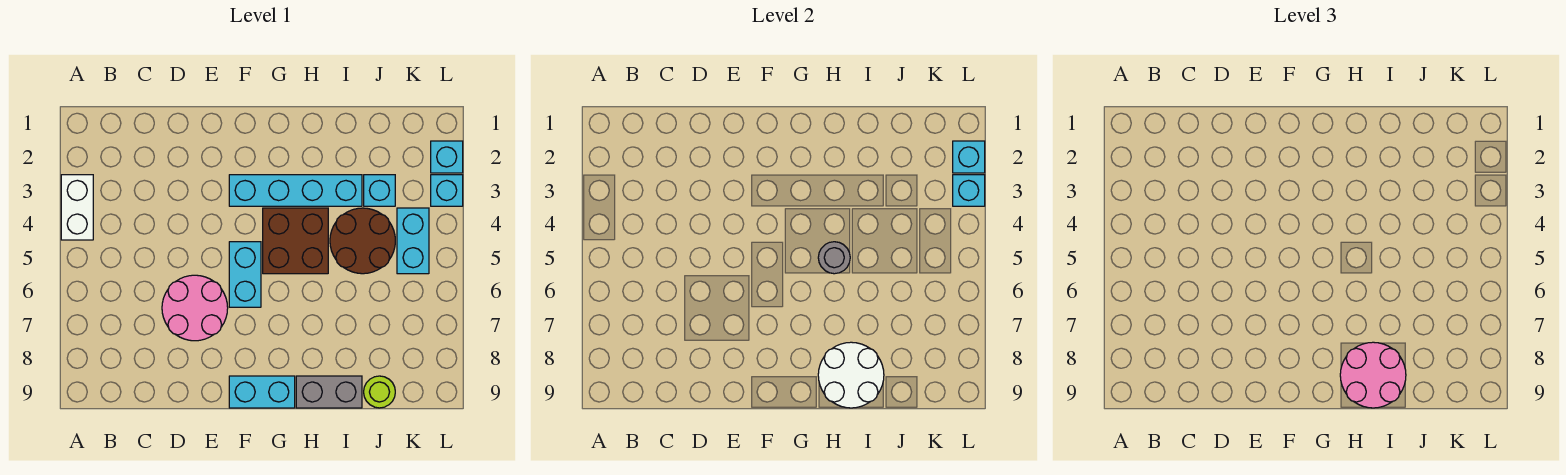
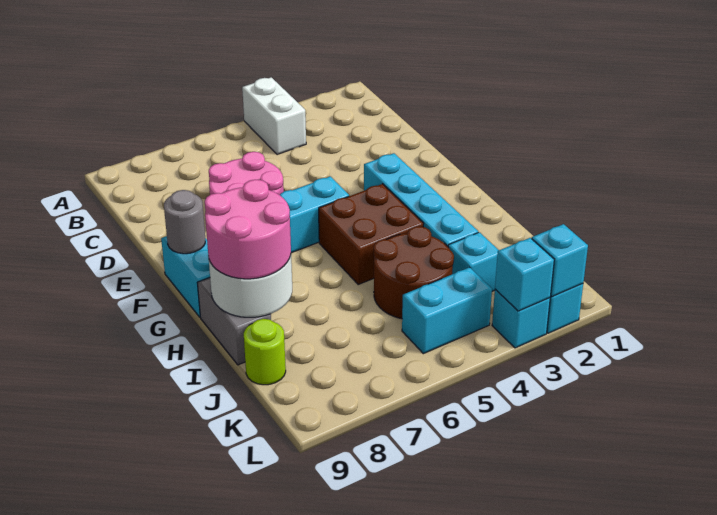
white brick A3:A4 level 1 -> white brick A4:B4 level 1
grey round brick H5 level 2 -> grey round brick F9 level 2

